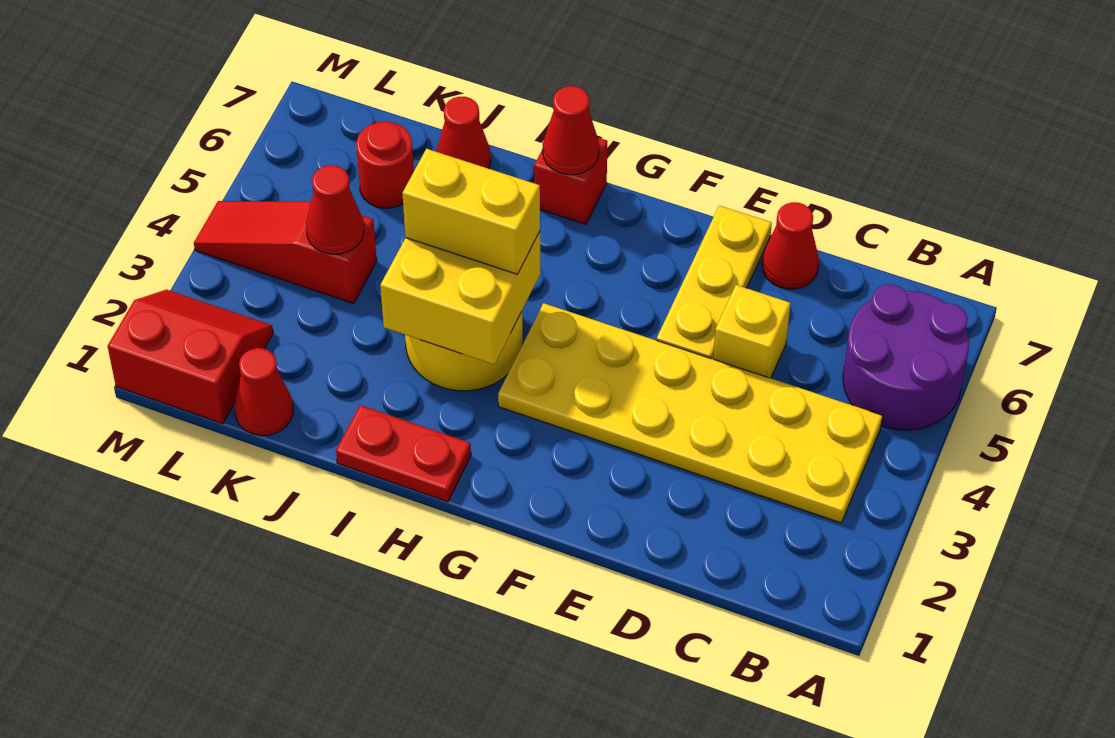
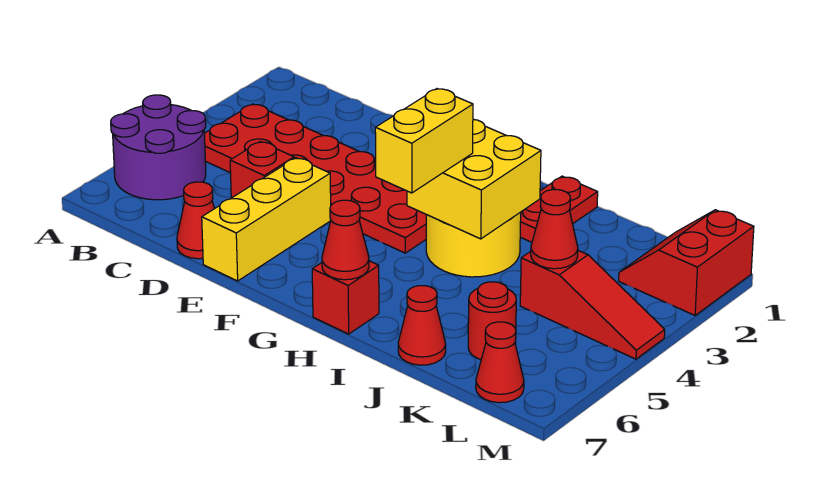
yellow plate B3:G4 level 1 -> red plate B3:G4 level 1
yellow brick D5 level 1 -> red brick D5 level 1
yellow plate E5:E7 level 1 -> yellow brick E5:E7 level 1
red plate H1:I1 level 1 -> red plate I1:I2 level 1
yellow brick H4:I4 level 3 -> yellow brick H4:H5 level 3
red cone K1 level 1 -> red cone L7 level 1
red slope L1:M2 level 1 top 1 -> red slope L1:M2 level 1 top M

